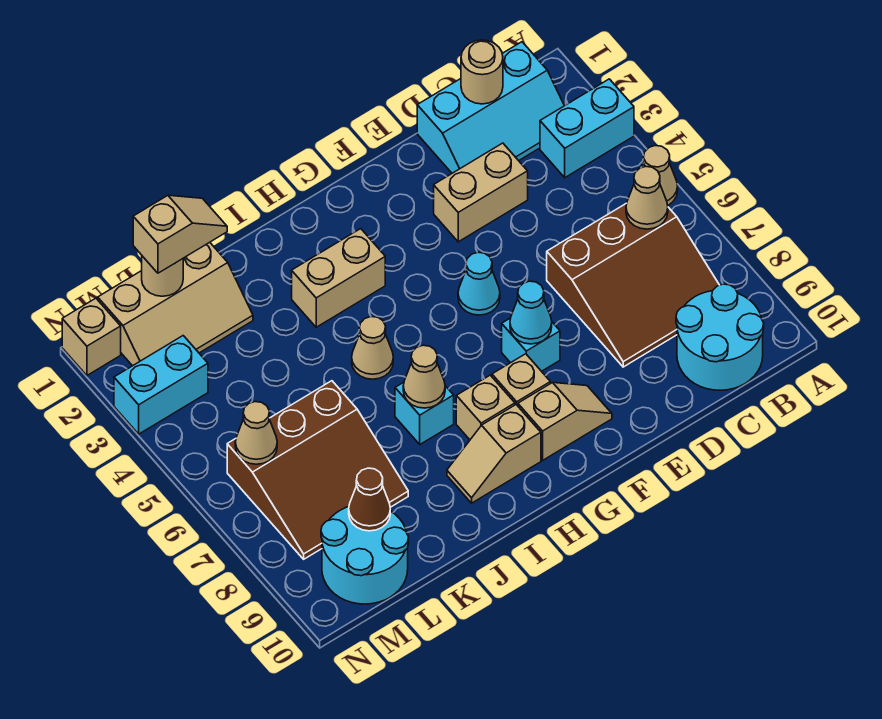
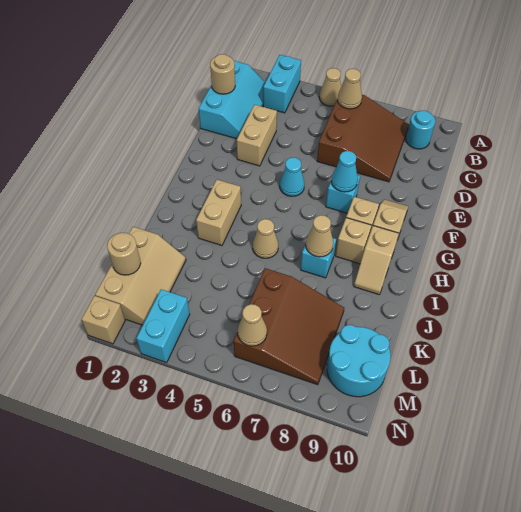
cyan round brick B9:C10 level 1 -> cyan round brick B9 level 1
tan slope K1:L1 level 3 top L -> none
brown cone L9 level 2 -> none

